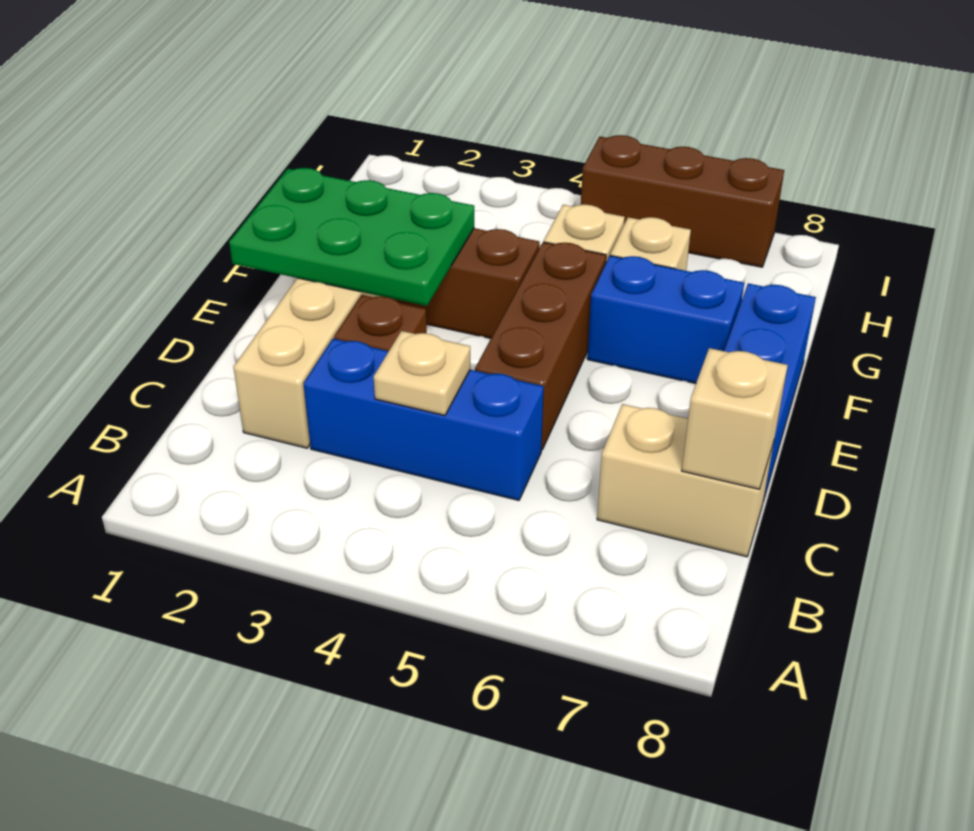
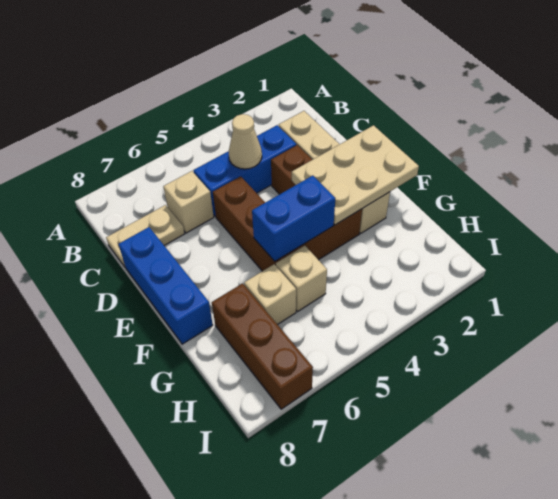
tan plate C4 level 2 -> tan cone C4 level 2
tan brick C7:C8 level 1 -> tan plate C7:C8 level 1
tan brick C8 level 2 -> tan brick C6 level 1
green plate E1:F3 level 2 -> tan plate E1:F3 level 2
blue brick F6:F7 level 1 -> blue brick F4:F5 level 2
brown brick I5:I7 level 1 -> brown brick G7:I7 level 1

